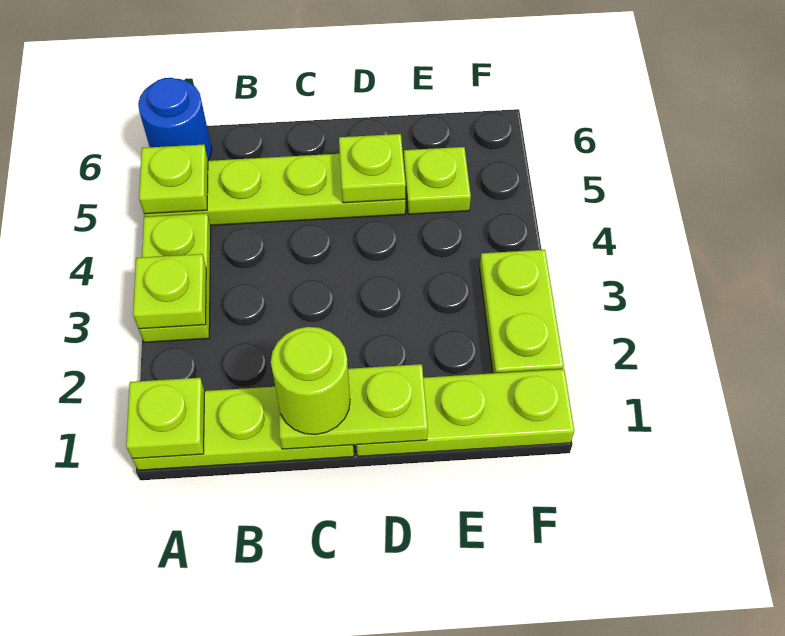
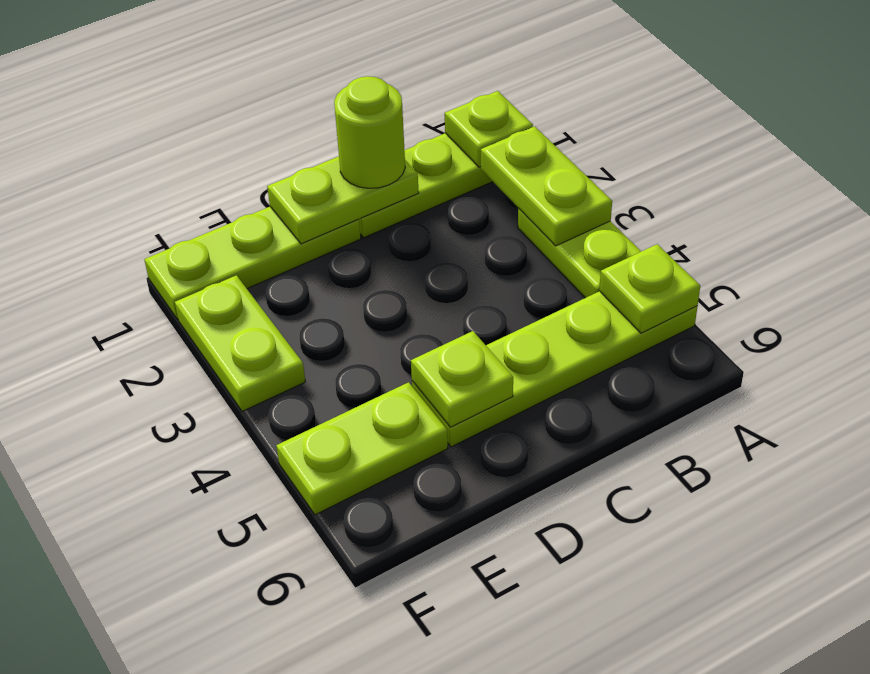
lime plate A3 level 2 -> lime plate A2:A3 level 2
blue round brick A6 level 1 -> none
lime plate E5 level 1 -> lime plate E5:F5 level 1

